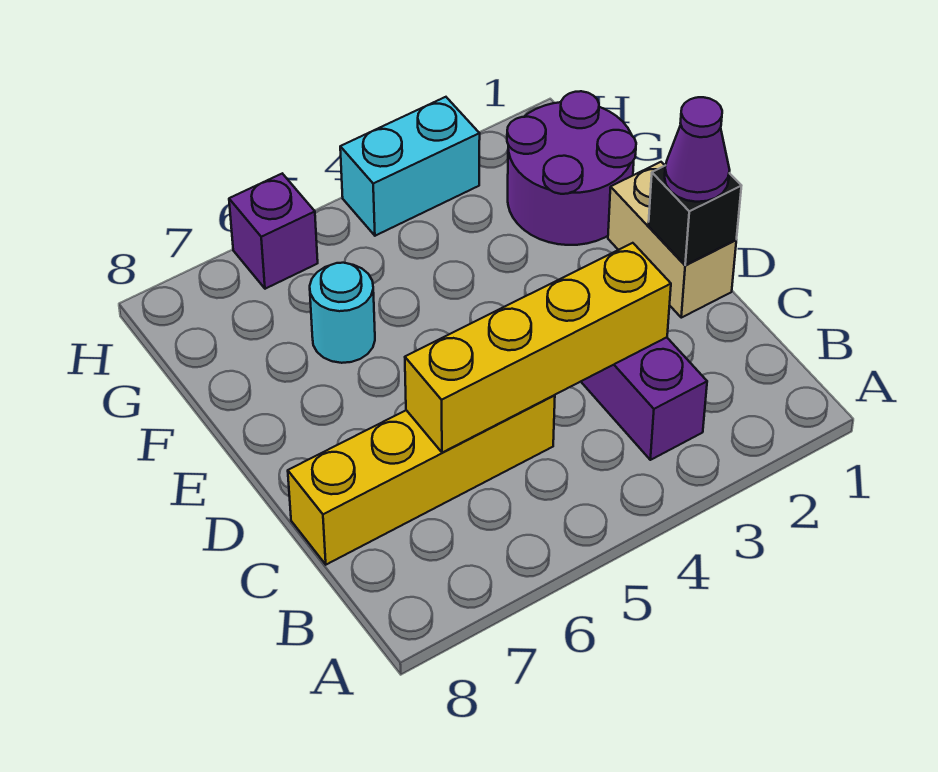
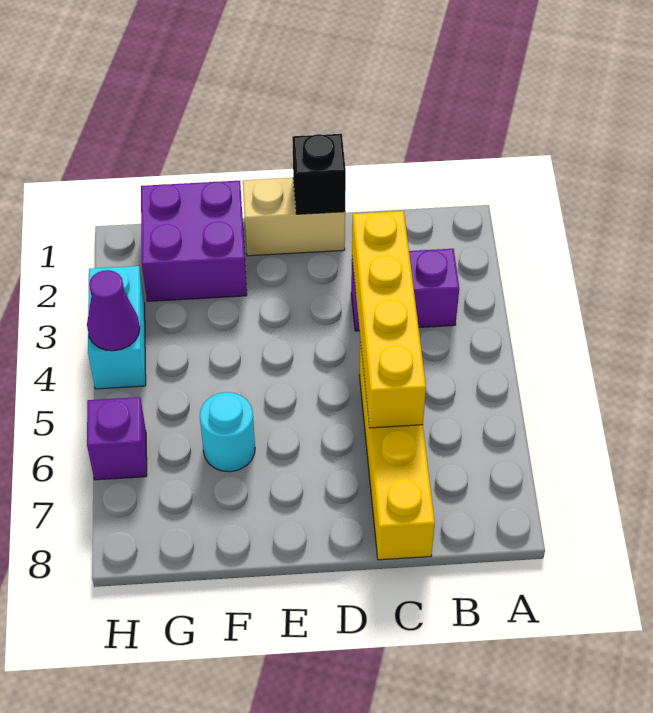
purple cone D1 level 3 -> purple cone H4 level 2
purple round brick F1:G2 level 1 -> purple brick F1:G2 level 1

